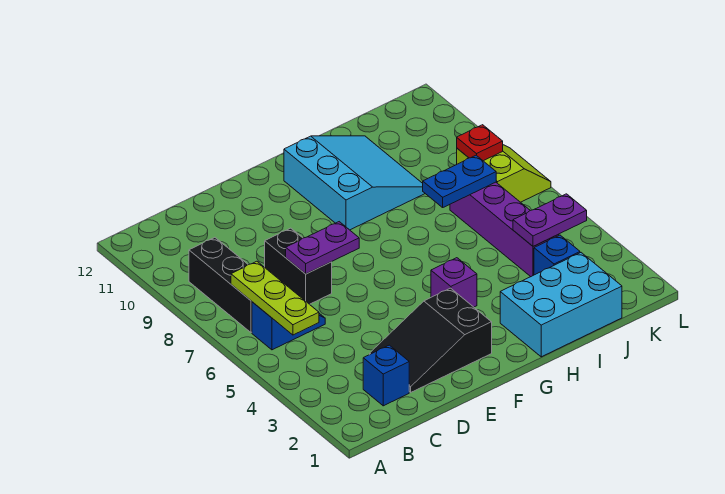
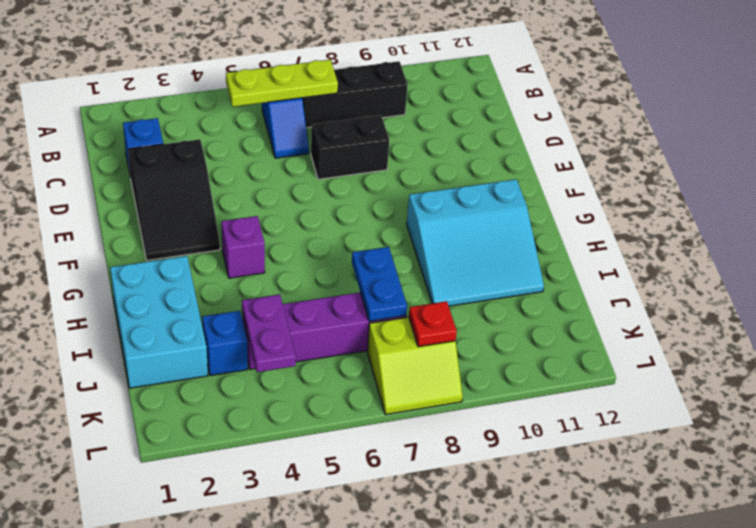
black slope D2:F3 level 1 top F -> black slope D2:F3 level 1 top D
purple plate D7:E7 level 2 -> none

